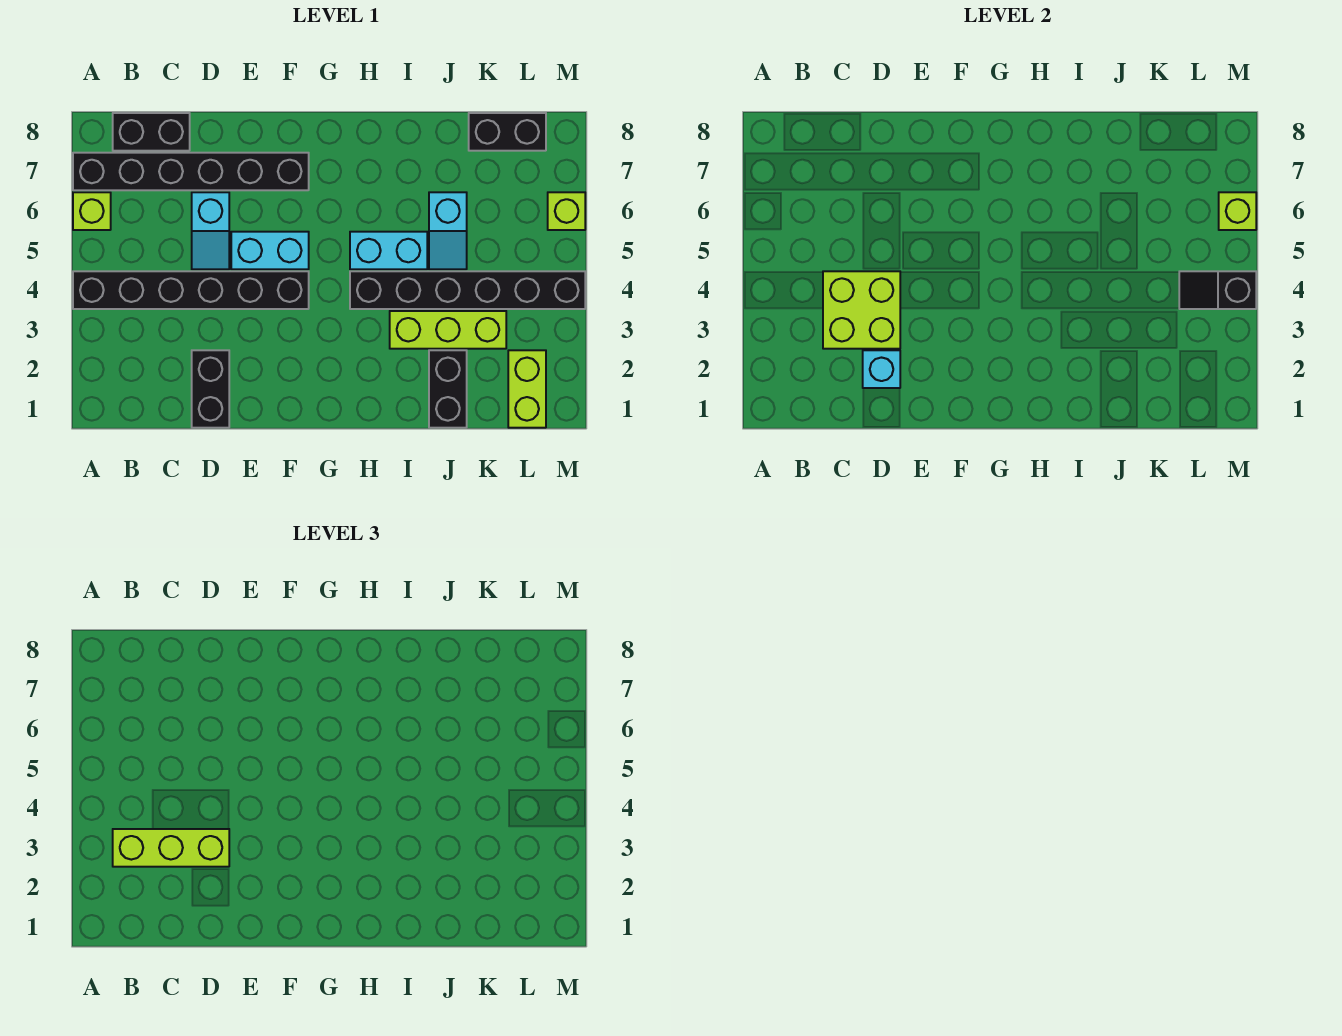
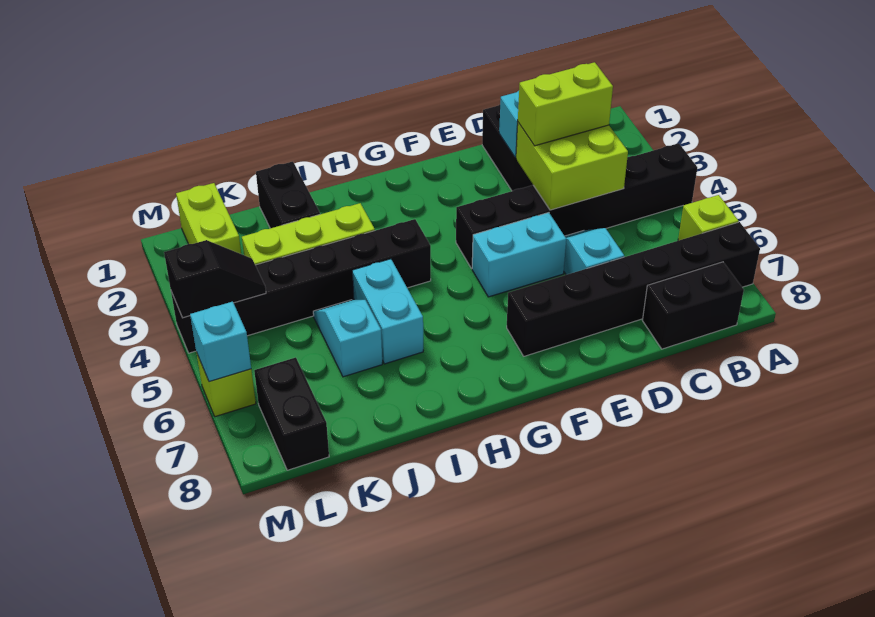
lime brick B3:D3 level 3 -> lime brick C3:D3 level 3
cyan brick H5:I5 level 1 -> cyan brick I5:I6 level 1
black brick K8:L8 level 1 -> black brick L7:L8 level 1
lime brick M6 level 2 -> cyan brick M6 level 2

